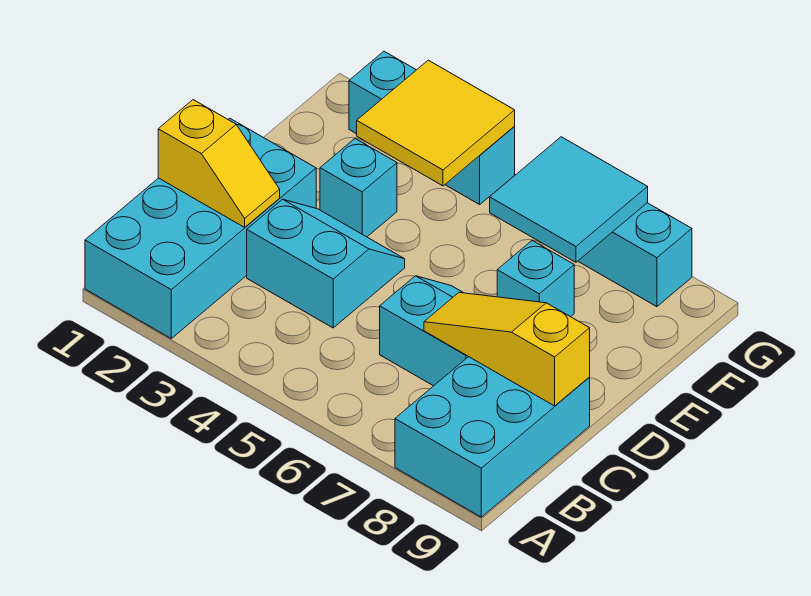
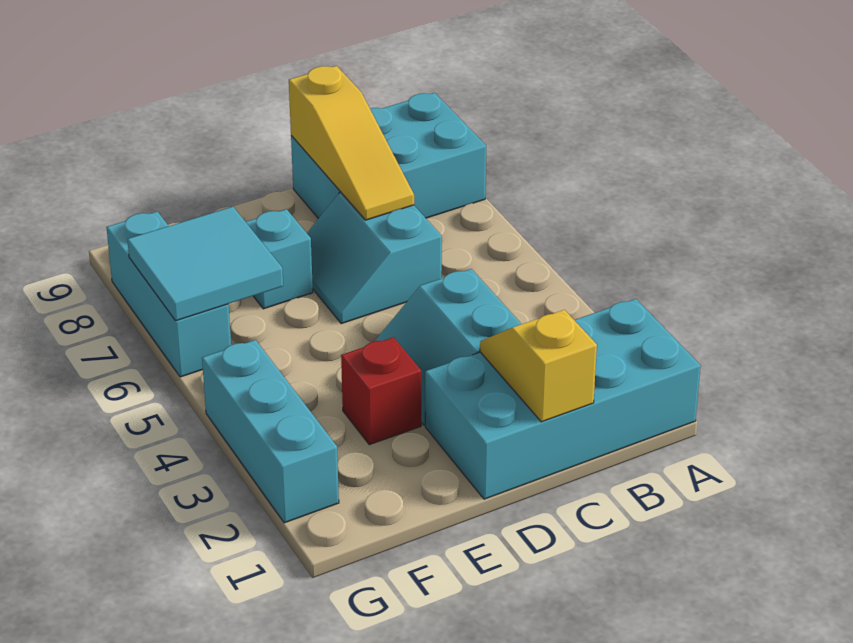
cyan brick E3 level 1 -> red brick E3 level 1
yellow tile F3:G4 level 2 -> none

